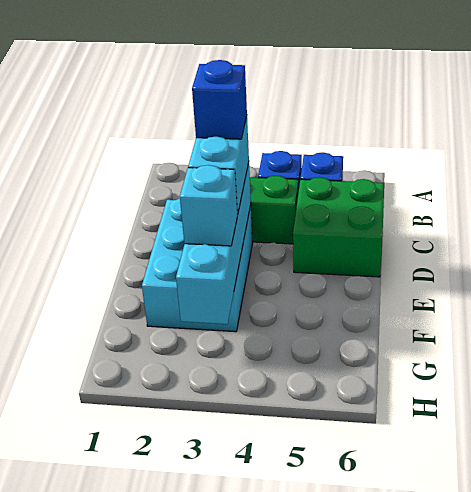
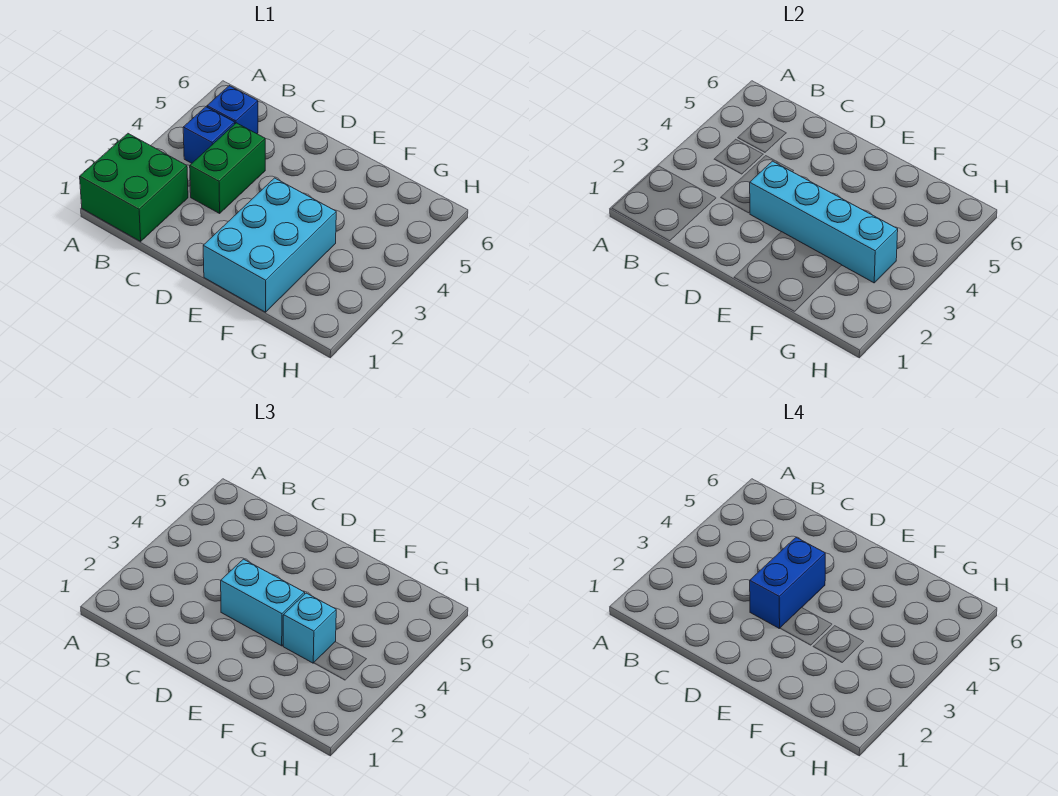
green brick C5:D6 level 1 -> green brick A1:B2 level 1
cyan brick D2:F3 level 1 -> cyan brick E1:F3 level 1
blue brick D3 level 4 -> blue brick D3:D4 level 4

